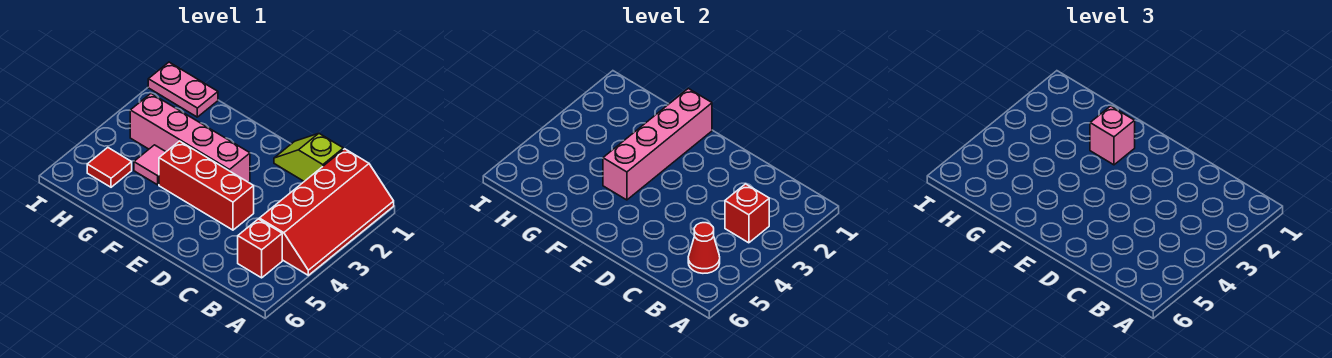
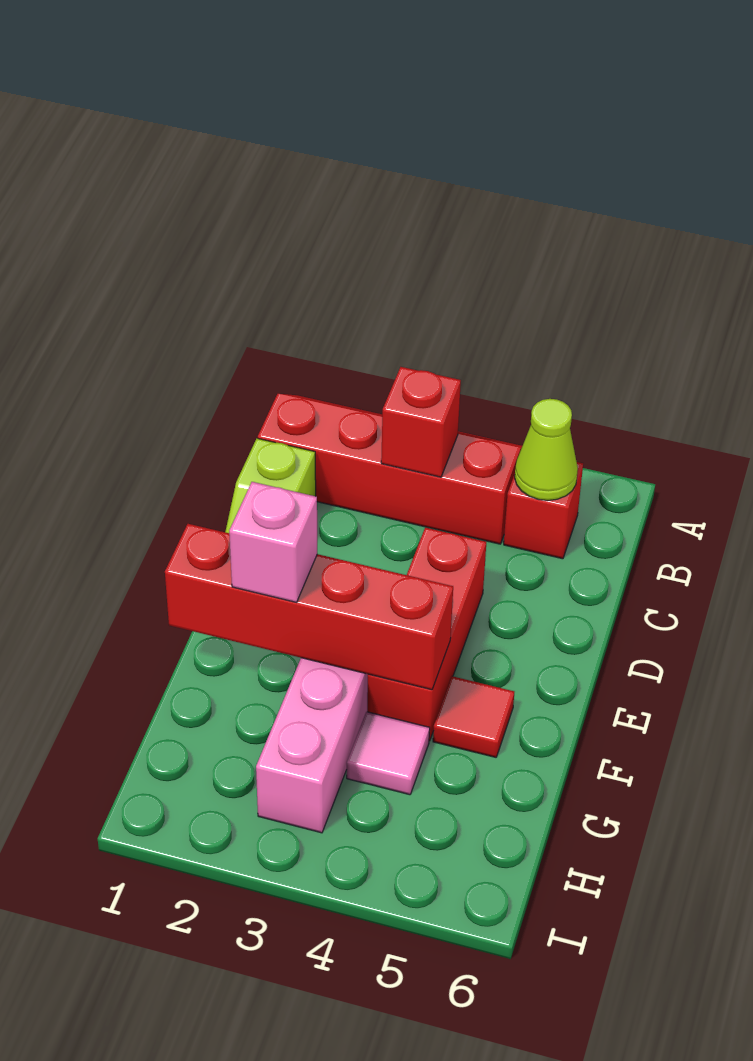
red cone B5 level 2 -> lime cone B5 level 2
pink brick F1:F4 level 2 -> red brick F1:F4 level 2
pink plate H1:I1 level 1 -> none
red tile H5 level 1 -> red tile F5 level 1

